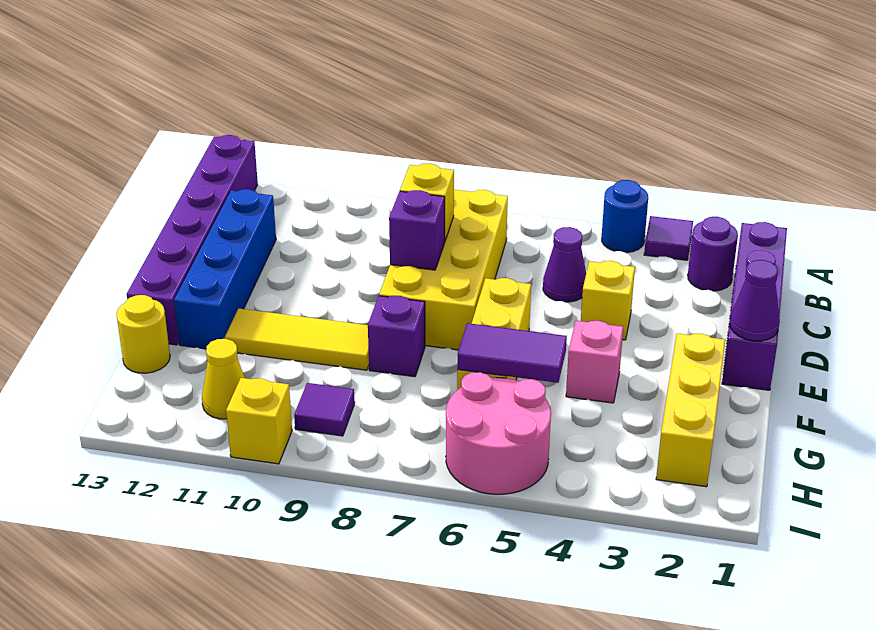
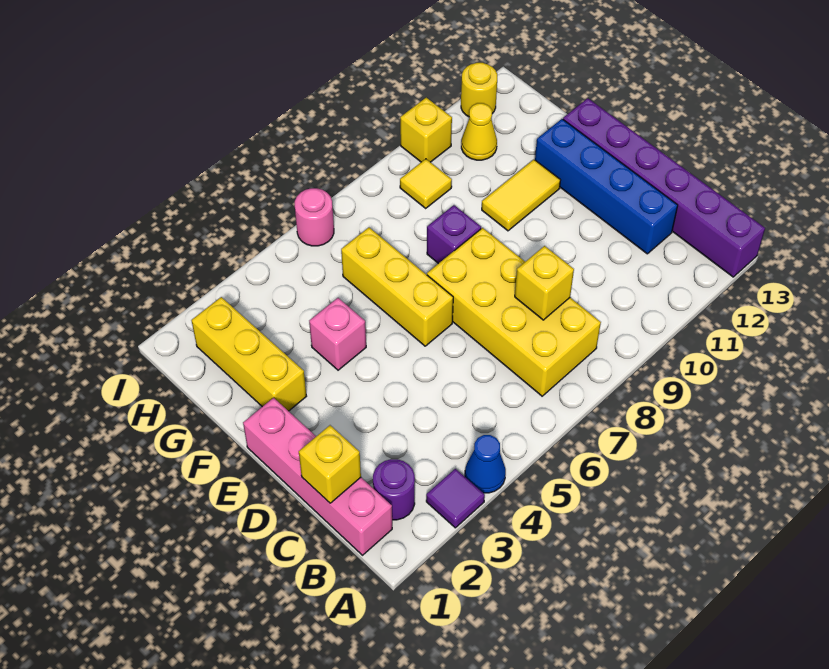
blue round brick A4 level 1 -> blue cone A4 level 1
purple brick B1:E1 level 1 -> pink brick B1:E1 level 1
purple cone C5 level 1 -> none
yellow brick D4 level 1 -> yellow brick C1 level 2
purple brick D8 level 2 -> none
purple cone E1 level 2 -> none
yellow tile F9:F11 level 1 -> yellow tile F10:F11 level 1
purple tile G5:G6 level 2 -> none
yellow round brick G13 level 1 -> yellow round brick I12 level 1
pink round brick H5:I6 level 1 -> pink round brick I6 level 1
purple tile H9 level 1 -> yellow tile H9 level 1

